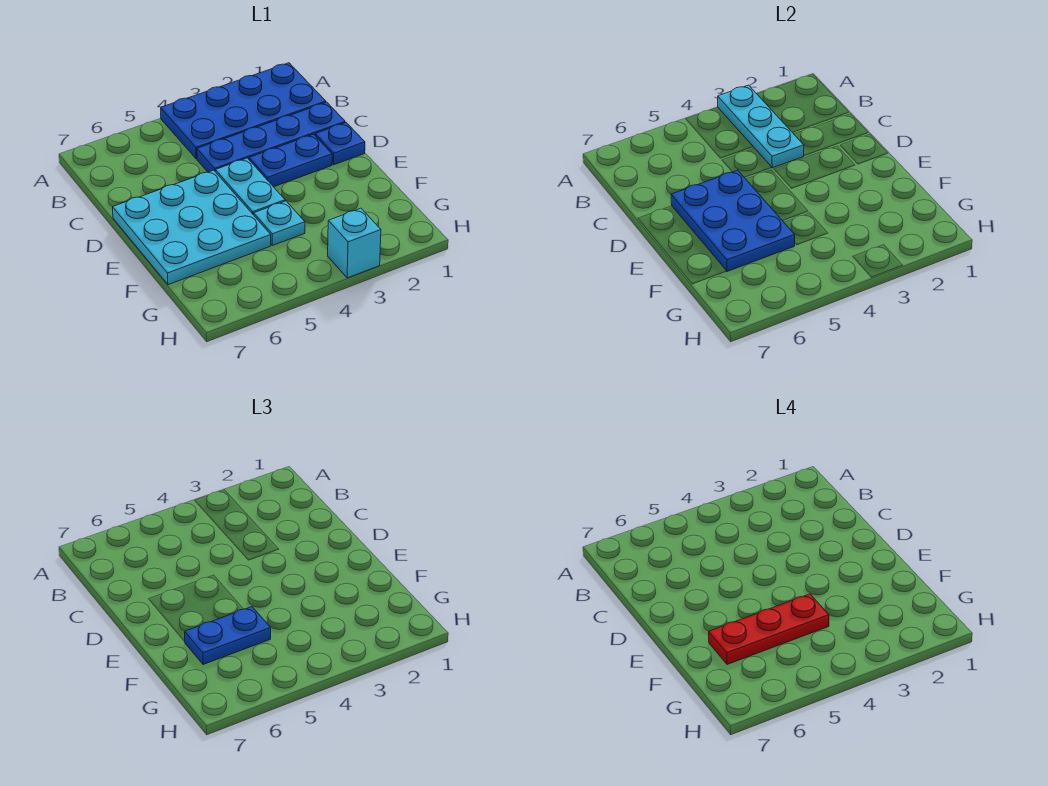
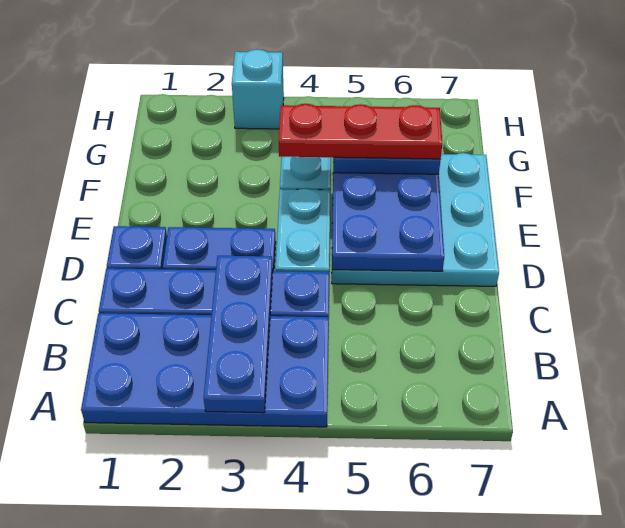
cyan plate A3:C3 level 2 -> blue plate A3:C3 level 2

